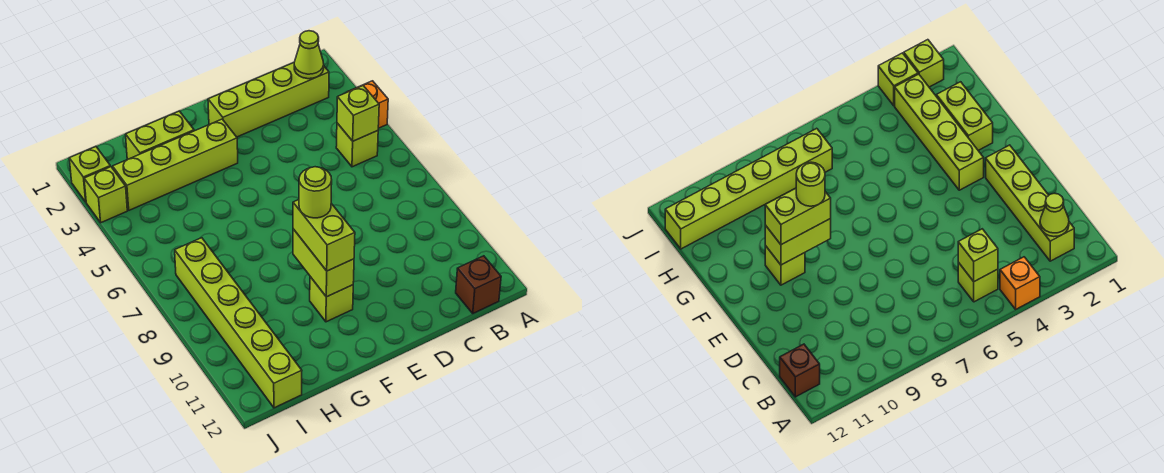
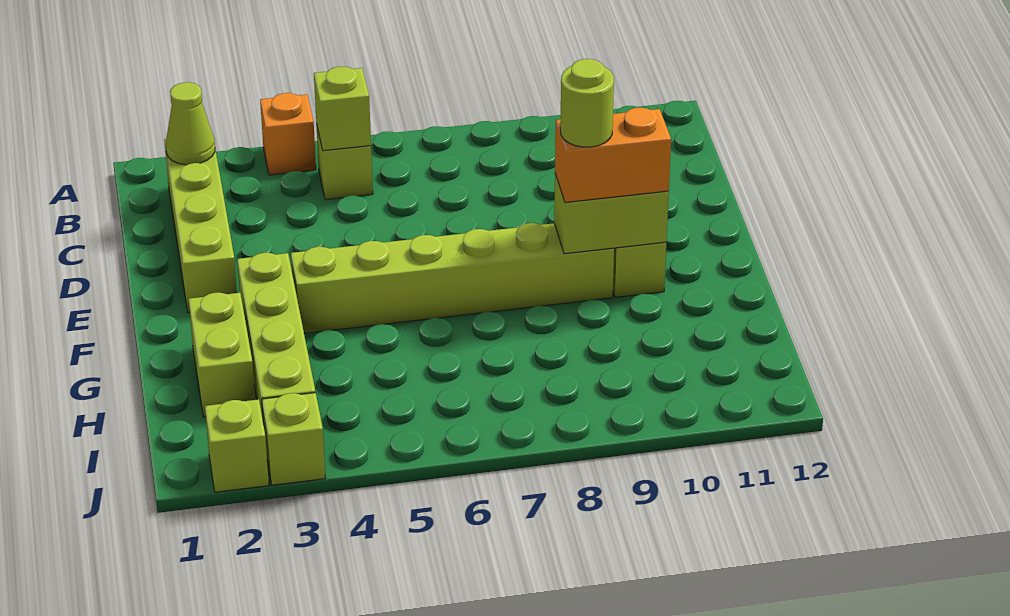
brown brick B12 level 1 -> none
lime brick F9:F10 level 3 -> orange brick F9:F10 level 3
lime brick I7:I12 level 1 -> lime brick F4:F9 level 1

